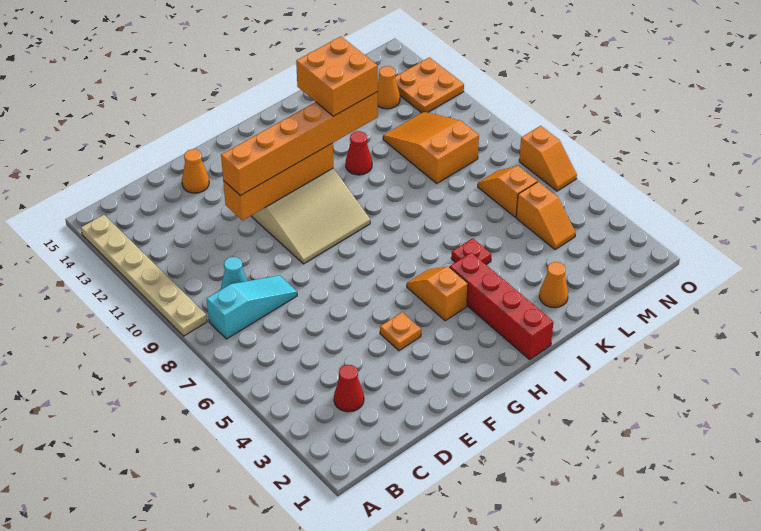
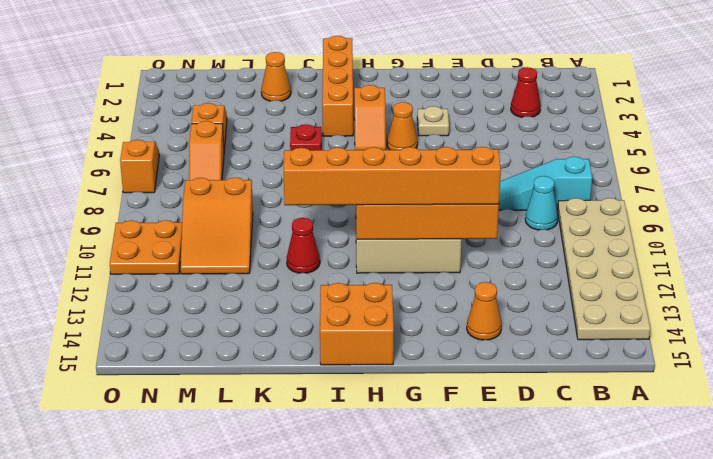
tan plate A9:A14 level 1 -> tan plate A9:B14 level 1
orange plate F4 level 1 -> tan plate F4 level 1
red brick I1:I4 level 1 -> orange brick I1:I4 level 1
orange brick I11:J12 level 4 -> orange brick H14:I15 level 1
orange cone M13 level 1 -> orange cone G5 level 1
orange plate N12:O13 level 1 -> orange plate N10:O11 level 1

